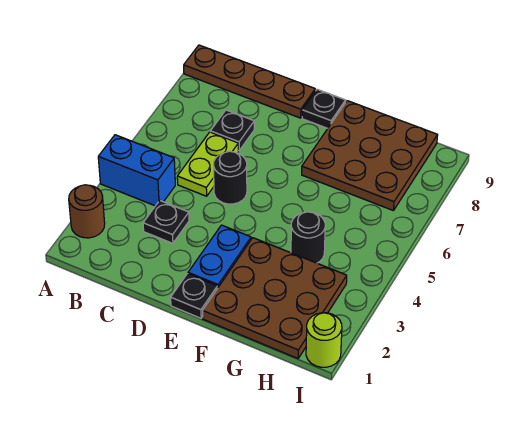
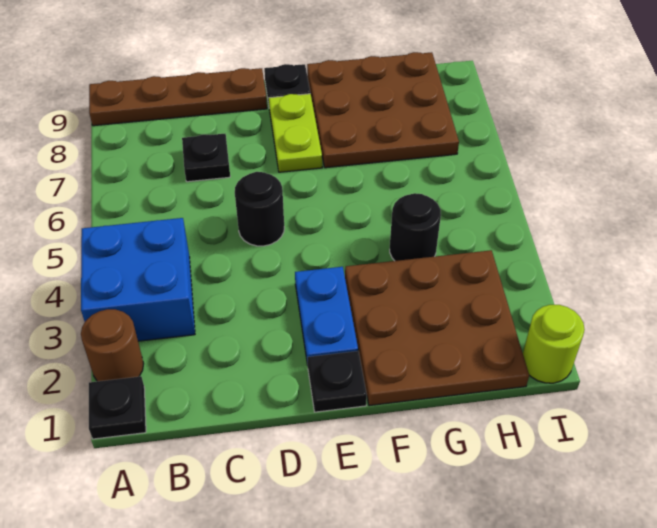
blue brick A4:B4 level 1 -> blue brick A3:B4 level 1
black plate C3 level 1 -> black plate A1 level 1
lime plate C5:C6 level 1 -> lime plate E7:E8 level 1

